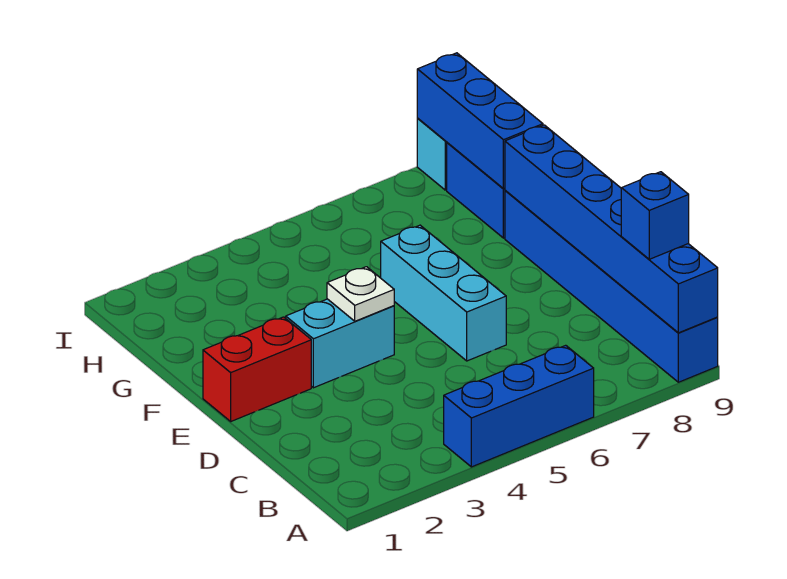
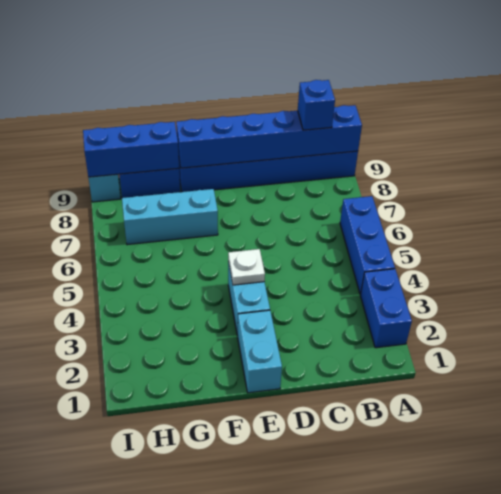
none -> blue brick A2:A3 level 1
cyan brick D6:F6 level 1 -> cyan brick F7:H7 level 1
red brick E1:E2 level 1 -> cyan brick E1:E2 level 1

